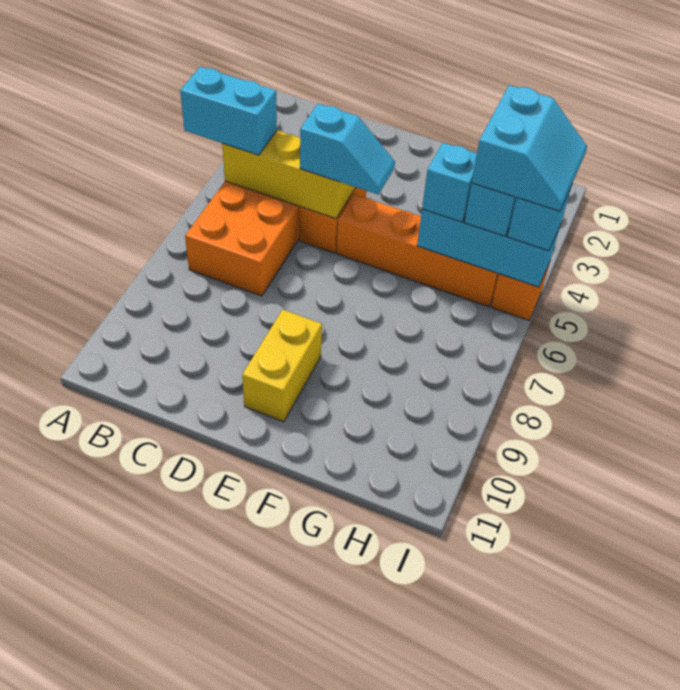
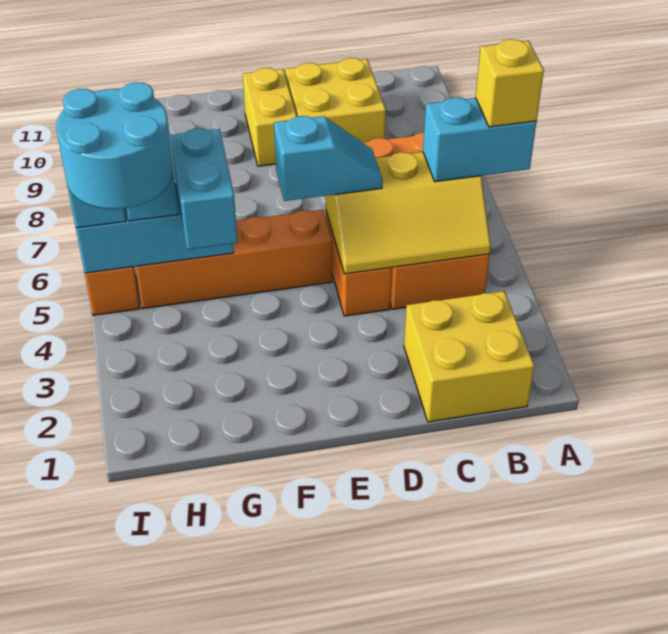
none -> yellow brick A5 level 4
none -> yellow brick B1:C2 level 1
none -> yellow brick C9:D10 level 1
cyan slope D5:E5 level 3 top D -> cyan slope D5:E5 level 3 top E
cyan brick G5 level 3 -> cyan brick G4:G5 level 3
cyan slope H4:I5 level 4 top H -> cyan round brick H4:I5 level 4

